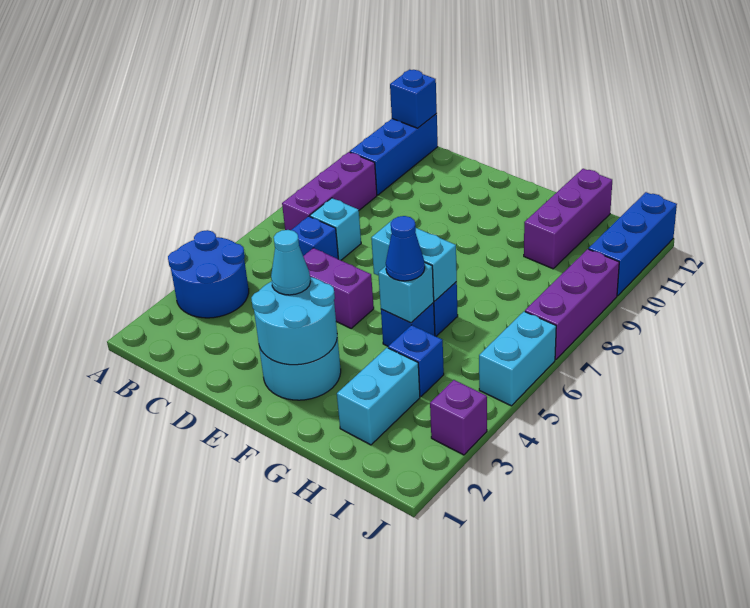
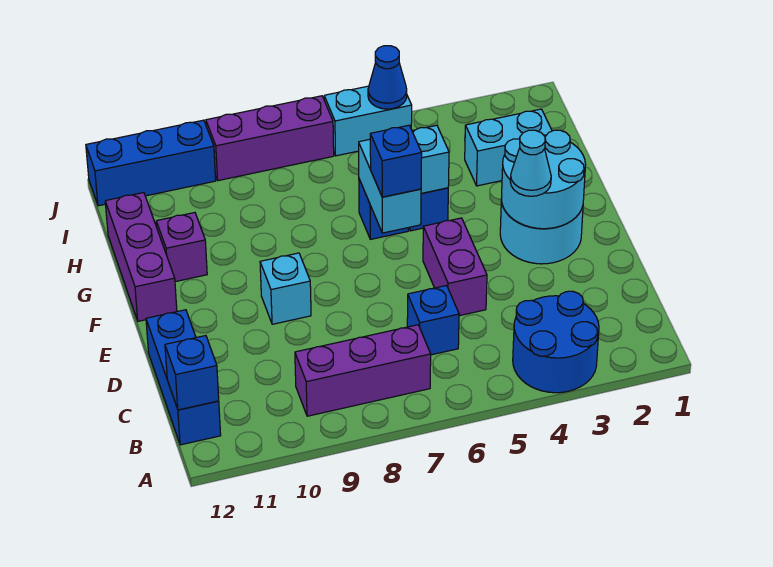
blue brick B10:B12 level 1 -> blue brick B12:D12 level 1
cyan brick C7 level 1 -> cyan brick E9 level 1
blue cone G5 level 3 -> blue cone J5 level 2
blue brick H4 level 1 -> blue brick F6 level 3
purple brick H10:H12 level 1 -> purple brick F12:H12 level 1
purple brick J3 level 1 -> purple brick G11 level 1

